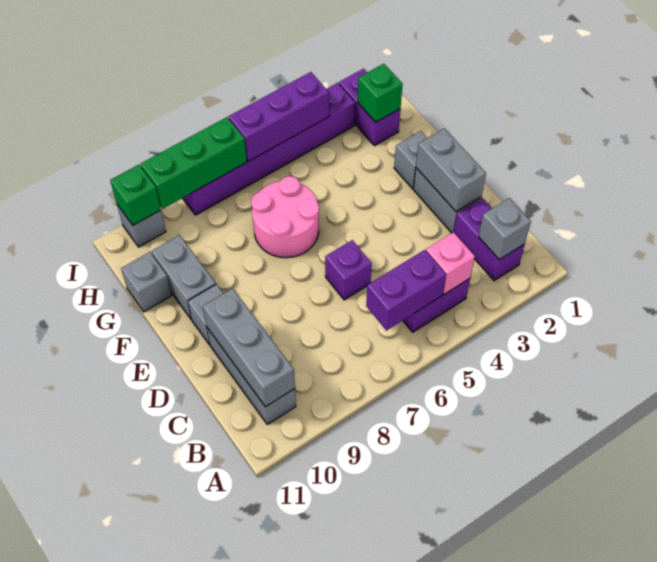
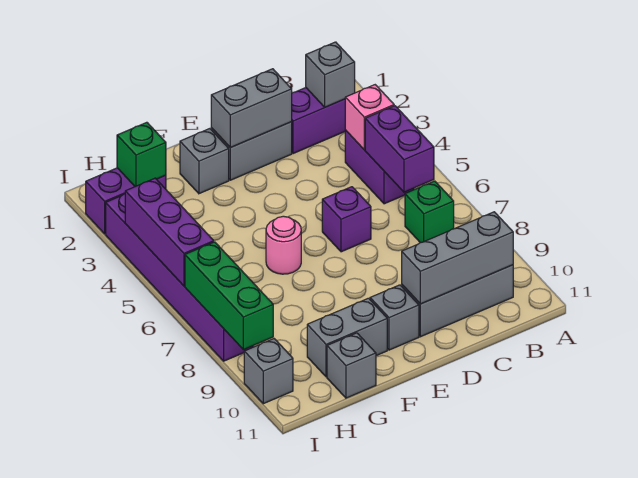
pink round brick F6:G7 level 1 -> pink round brick F6 level 1
green brick I10 level 2 -> green brick B7 level 1

